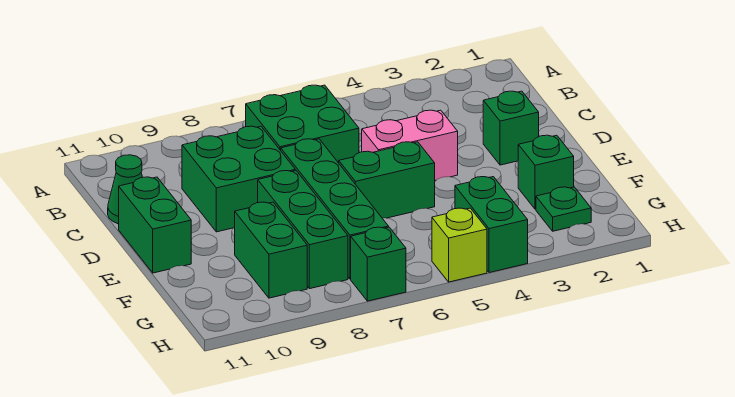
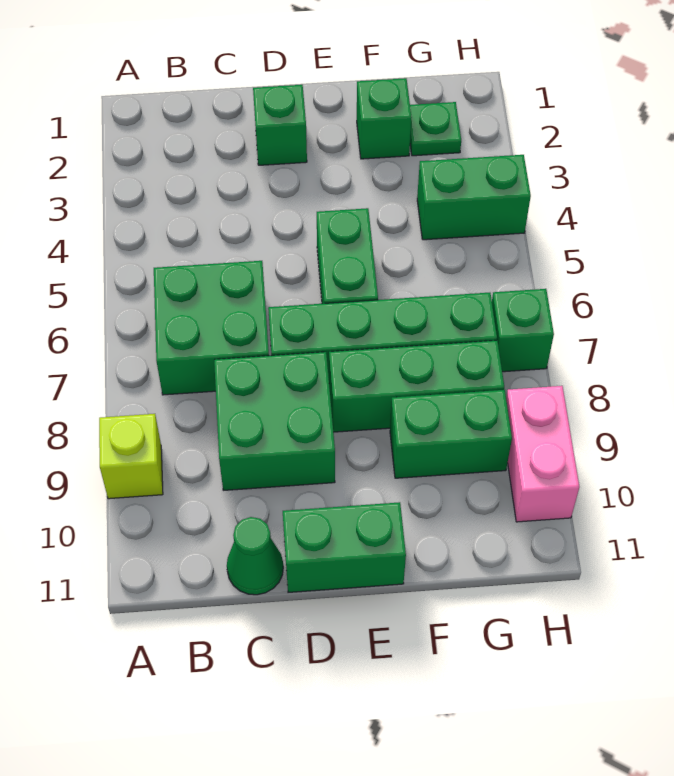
pink brick D4:D5 level 1 -> pink brick H9:H10 level 1
lime brick H5 level 1 -> lime brick A9 level 1

